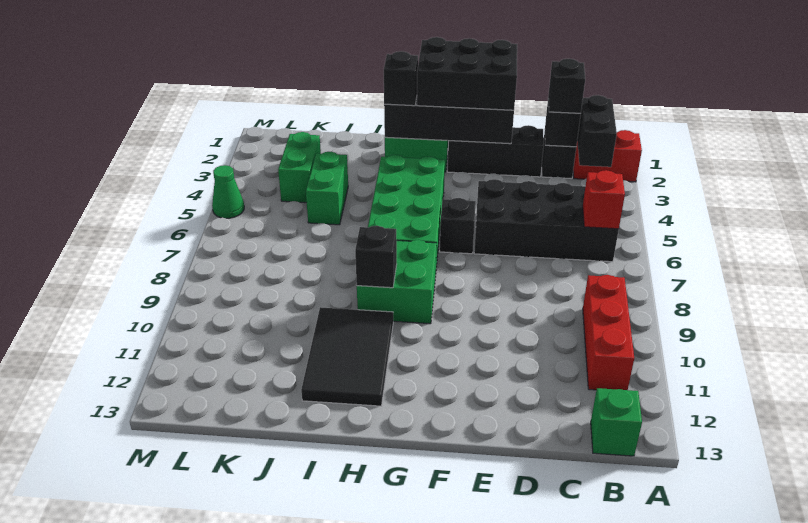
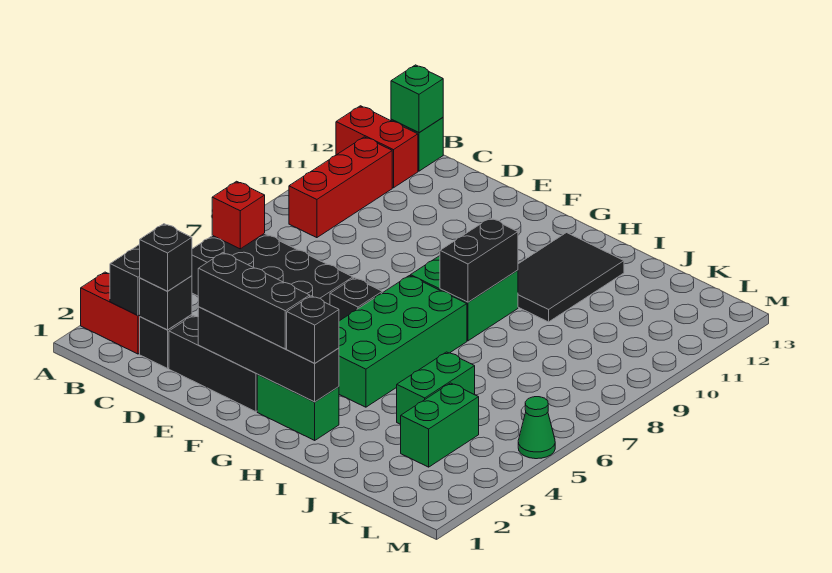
none -> red brick A12:B12 level 1
none -> green brick B13 level 2
black brick E1:G2 level 3 -> black brick E2:G2 level 3
black brick H9 level 2 -> black brick H8:H9 level 2

